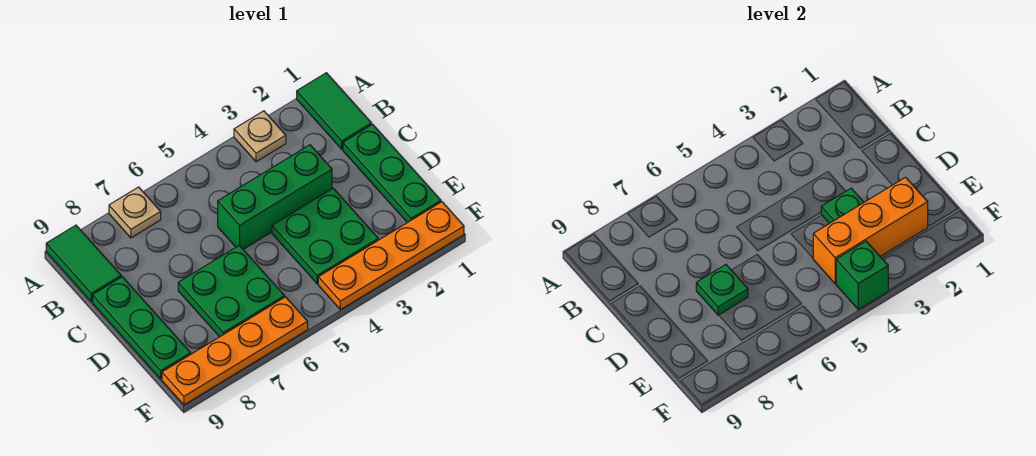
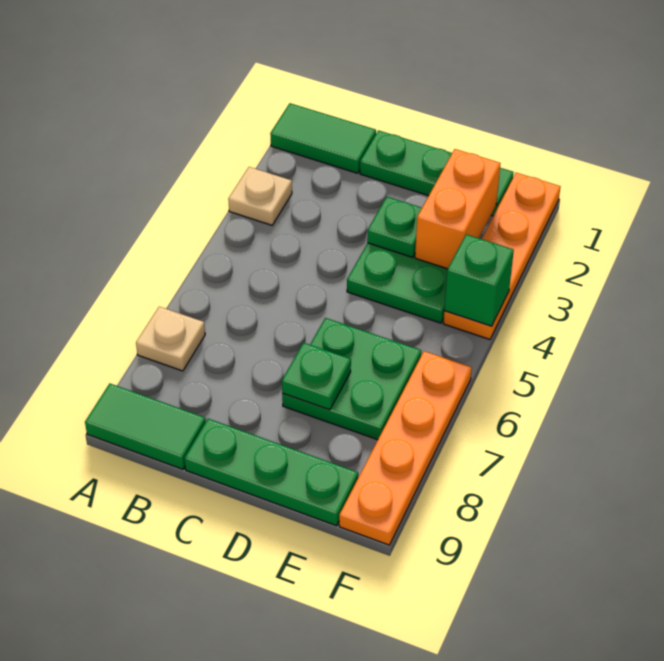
green brick C3:C5 level 1 -> none
orange brick E2:E4 level 2 -> orange brick E2:E3 level 2

